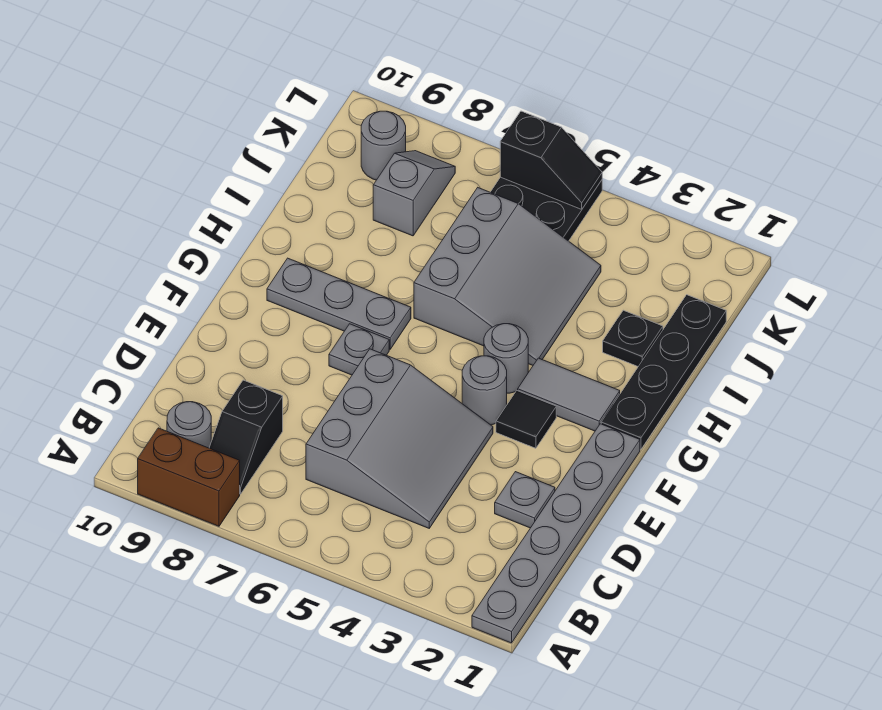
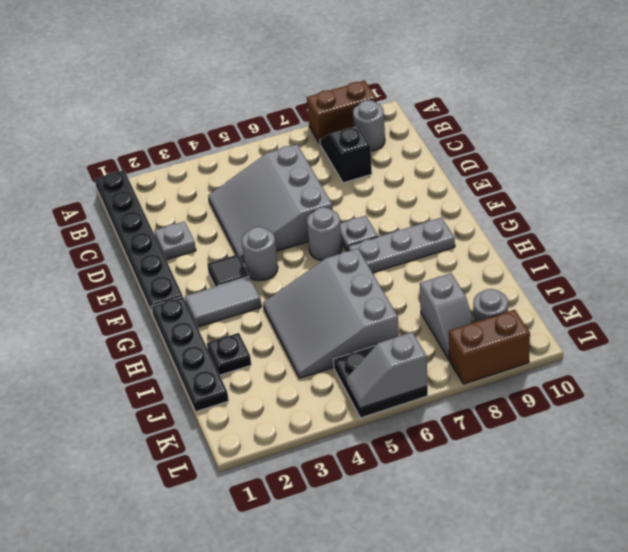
grey plate A1:F1 level 1 -> black plate A1:F1 level 1
grey round brick G4 level 1 -> grey round brick F6 level 1
black slope L5:L6 level 2 top 6 -> grey slope L5:L6 level 2 top 6
none -> brown brick L8:L9 level 1

